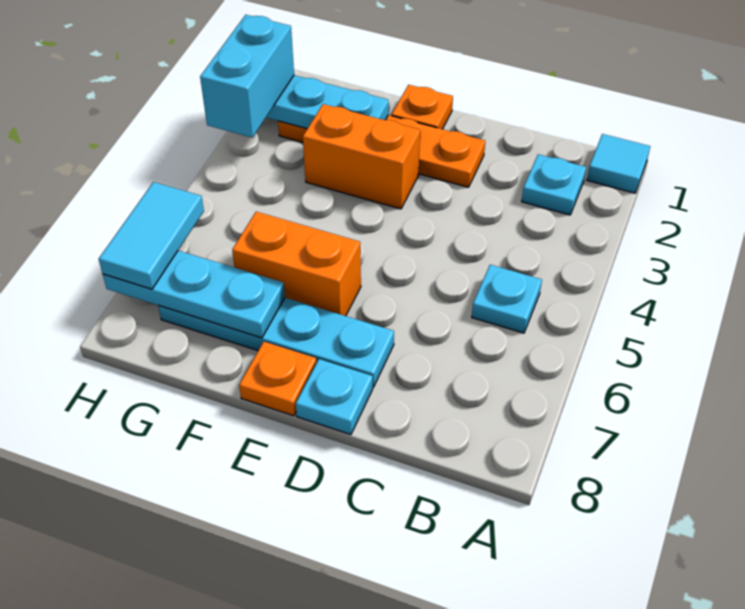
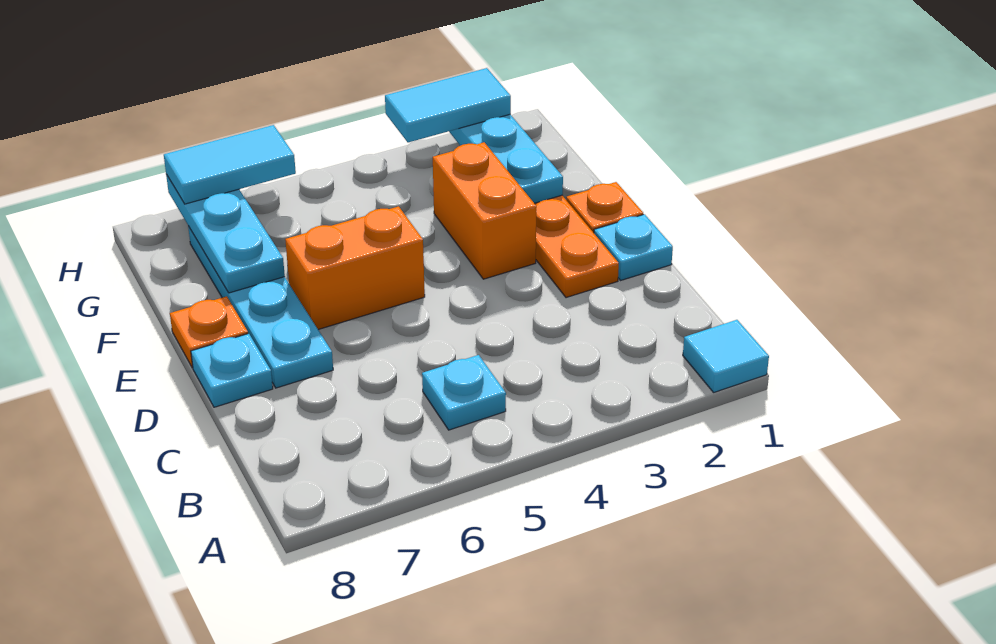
cyan plate B2 level 1 -> cyan plate D1 level 1
orange brick E6:F6 level 1 -> orange brick E5:E6 level 1
cyan brick H2:H3 level 3 -> cyan tile H2:H3 level 3

